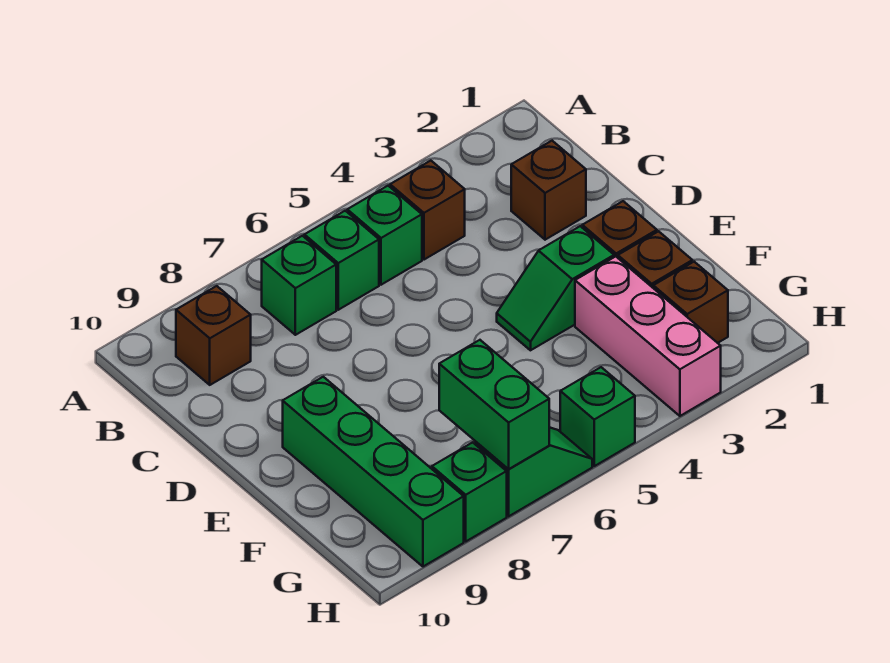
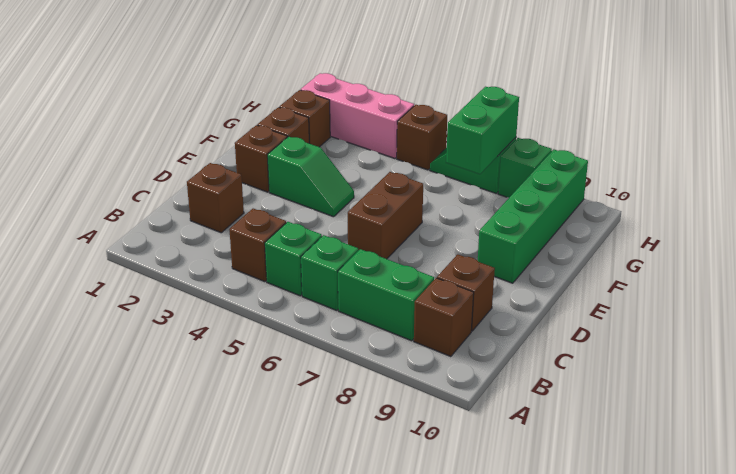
green brick B7 level 1 -> green brick B7:B8 level 1
none -> brown brick C9 level 1
none -> brown brick D6:E6 level 1
pink brick F3:H3 level 1 -> pink brick H2:H4 level 1
green brick H5 level 1 -> brown brick H5 level 1

